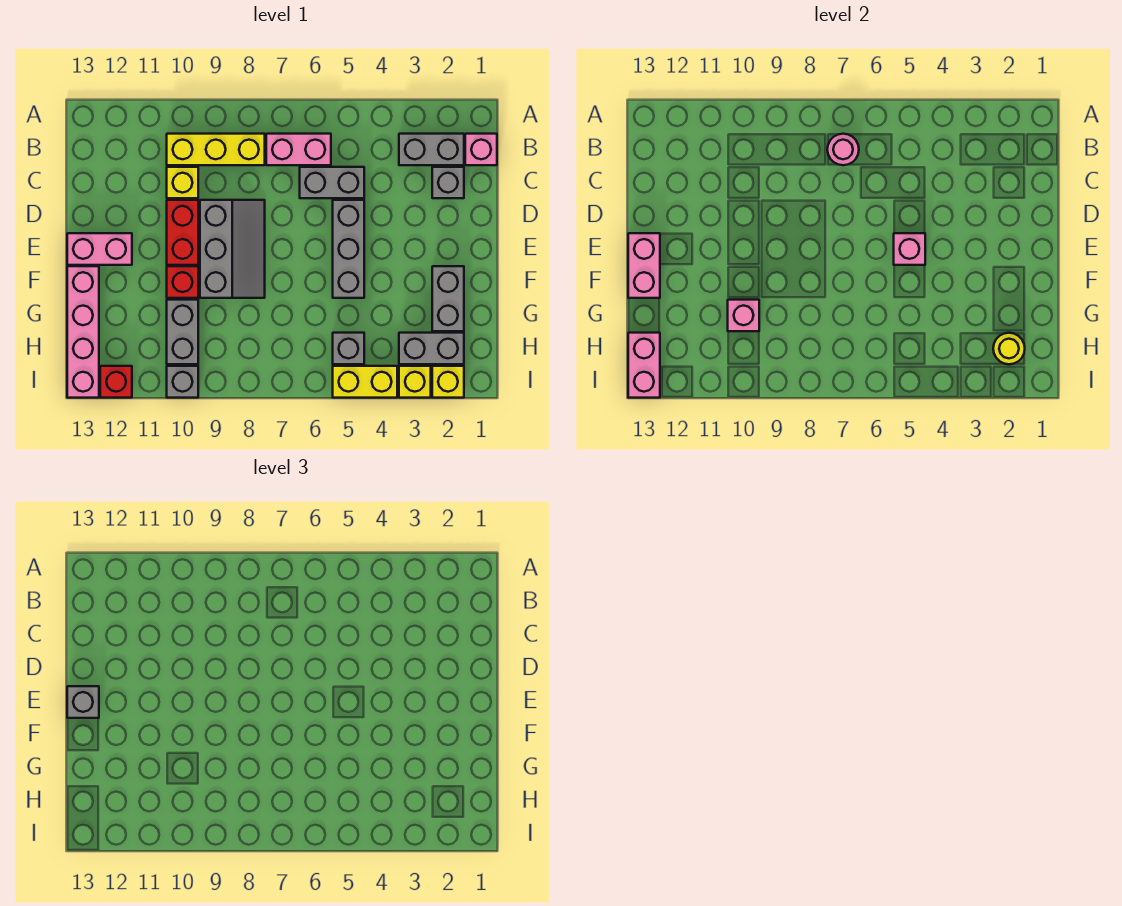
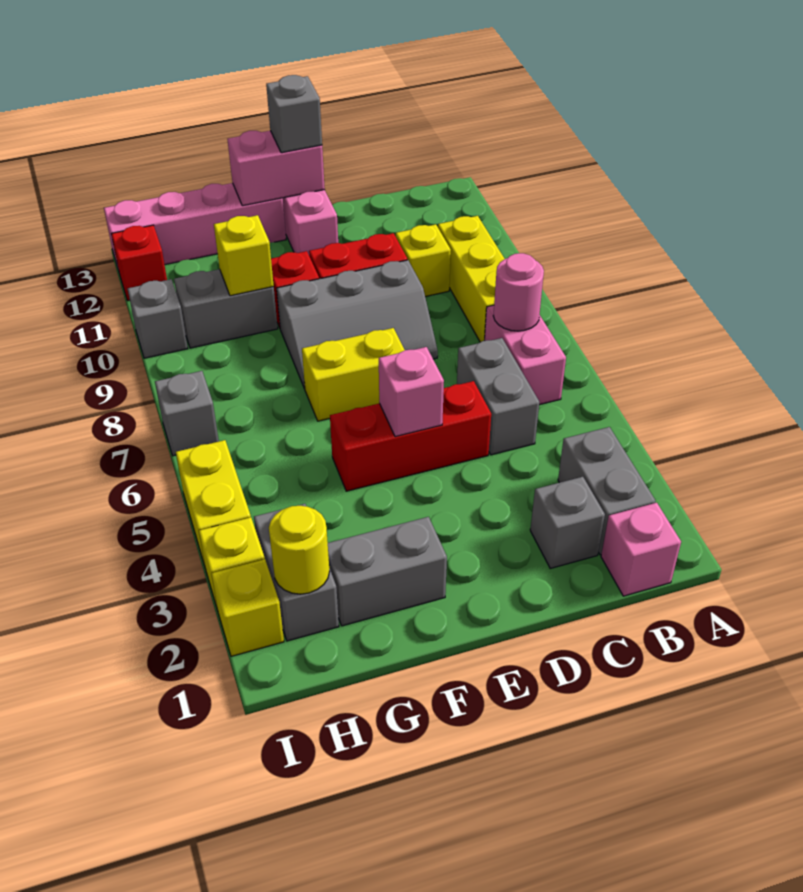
grey brick D5:F5 level 1 -> red brick D5:F5 level 1
none -> yellow brick E7:F7 level 1
pink brick G10 level 2 -> yellow brick G10 level 2
grey brick H5 level 1 -> grey brick I7 level 1
pink brick H13:I13 level 2 -> none

